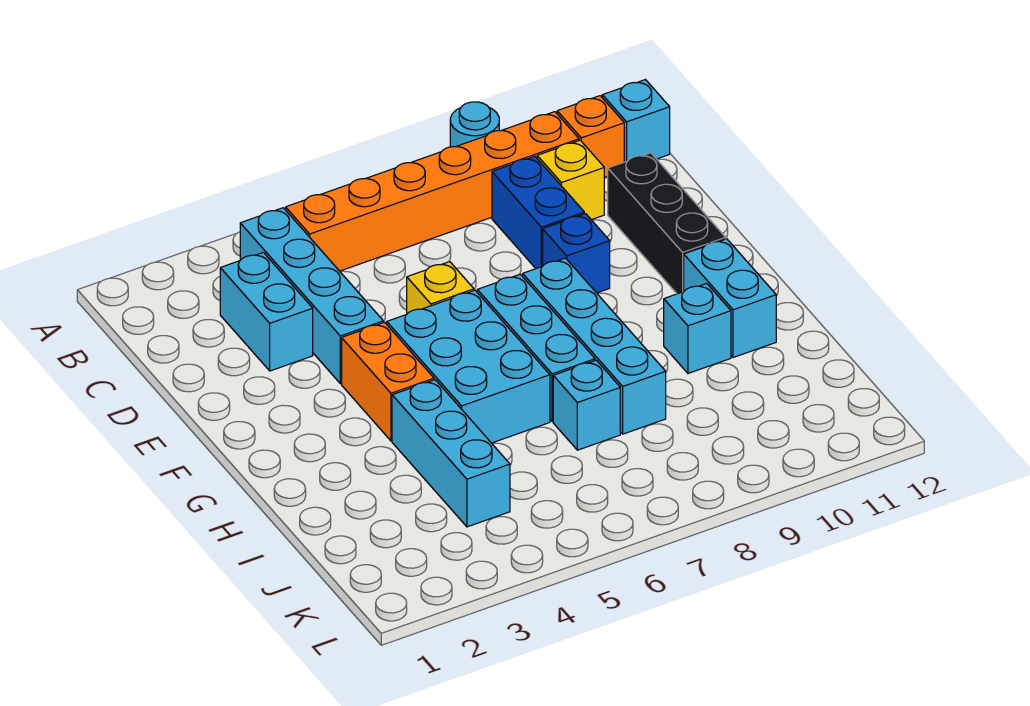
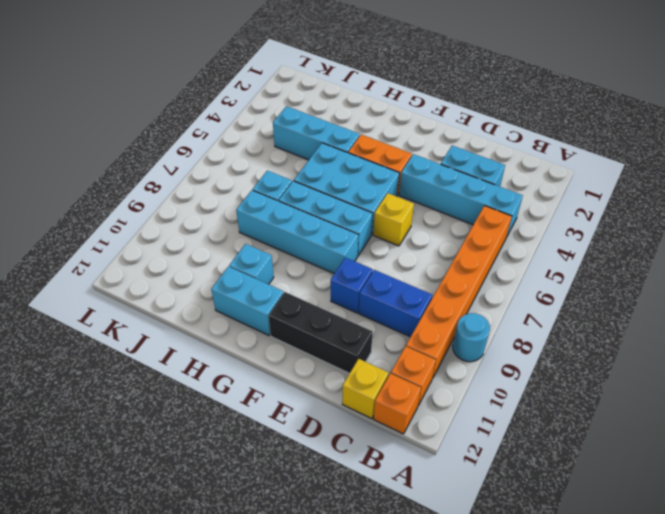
cyan brick B12 level 1 -> orange brick B12 level 1
yellow brick C10 level 1 -> yellow brick C12 level 1

